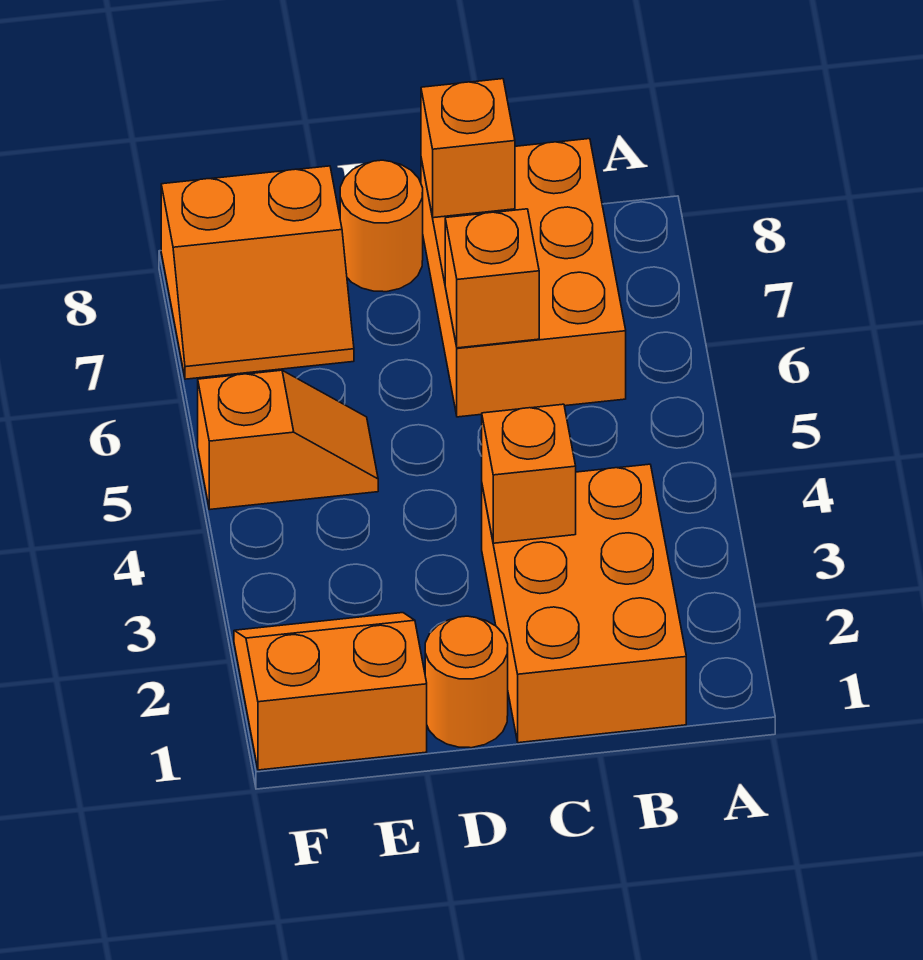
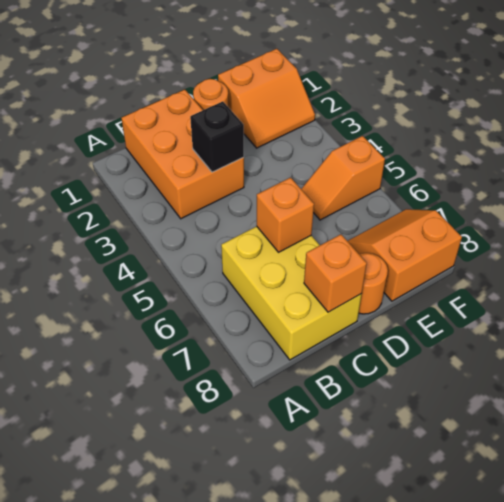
orange brick B6:C8 level 1 -> yellow brick B6:C8 level 1
orange brick C3 level 2 -> black brick C3 level 2

